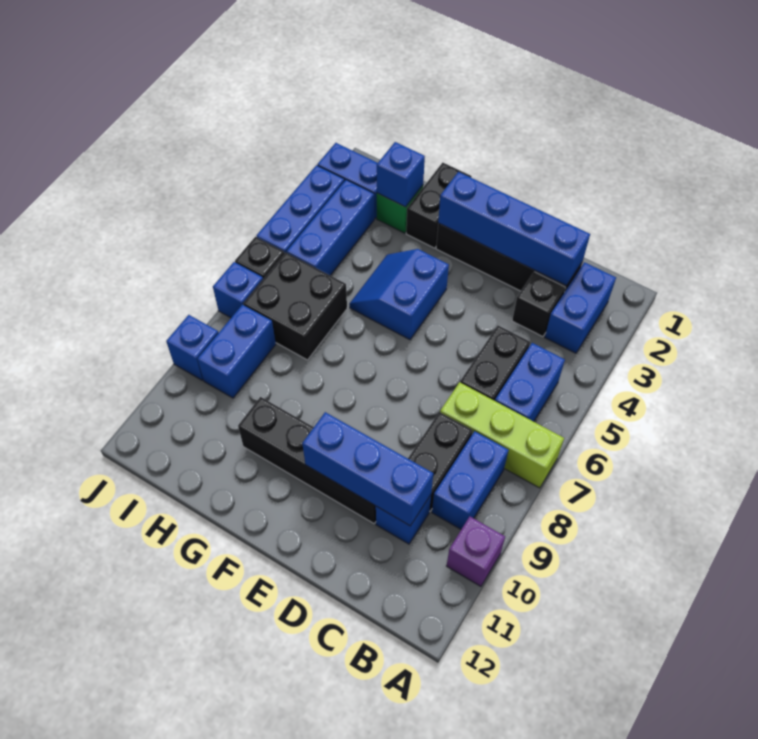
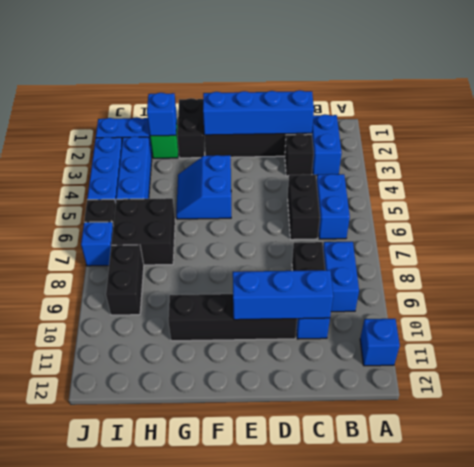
lime brick A7:C7 level 1 -> none
purple brick A10 level 1 -> none
blue brick I8:I9 level 1 -> black brick I8:I9 level 1
blue brick J9 level 1 -> blue brick A11 level 1

